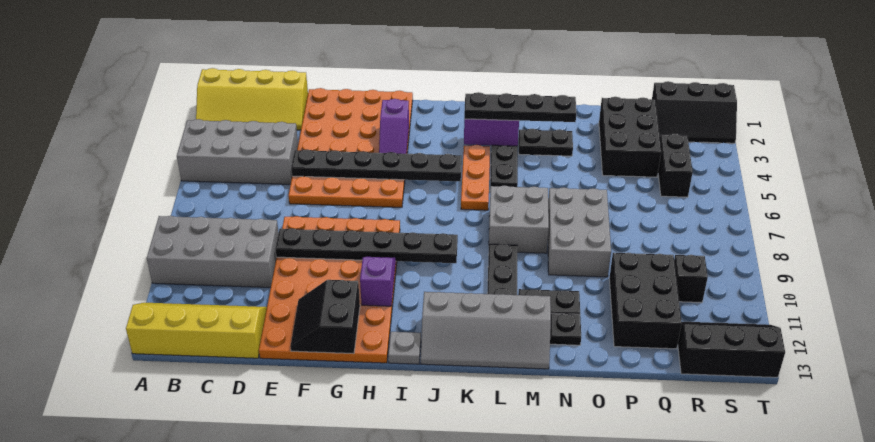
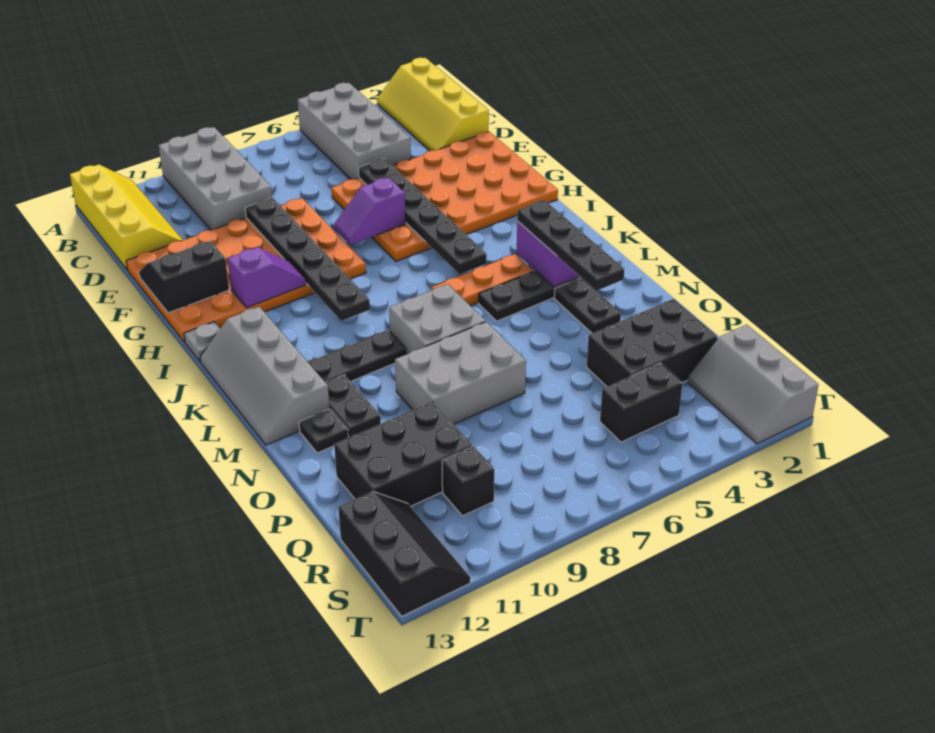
purple slope H3:H4 level 2 top 3 -> purple slope G6:G7 level 2 top 6
black slope R1:T2 level 1 top 1 -> grey slope R1:T2 level 1 top 1

